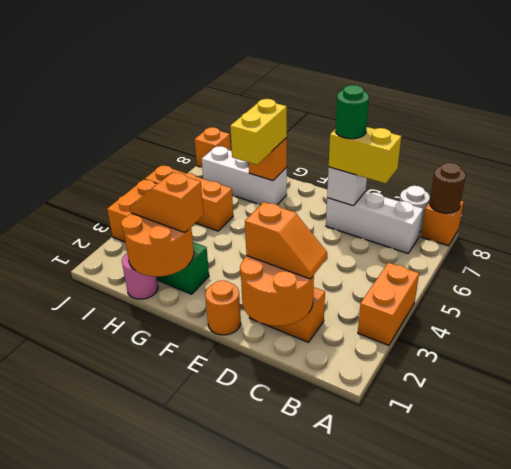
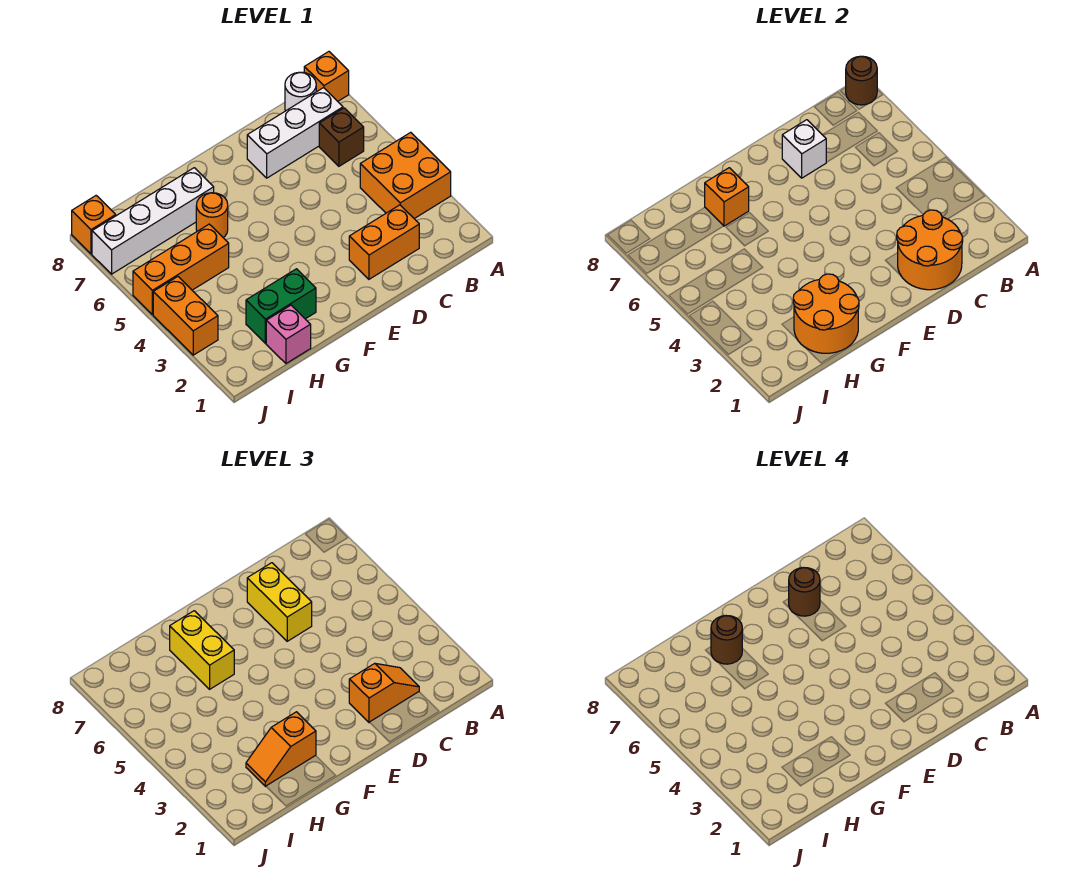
orange brick A3:A4 level 1 -> orange brick A3:B4 level 1
none -> brown brick B6 level 1
yellow brick C7:D7 level 3 -> yellow brick D6:D7 level 3
green round brick D7 level 4 -> brown round brick D7 level 4
orange round brick E1 level 1 -> orange round brick G6 level 1
white brick G7:I7 level 1 -> white brick G7:J7 level 1
none -> brown round brick G7 level 4
pink round brick H1 level 1 -> pink brick H1 level 1

